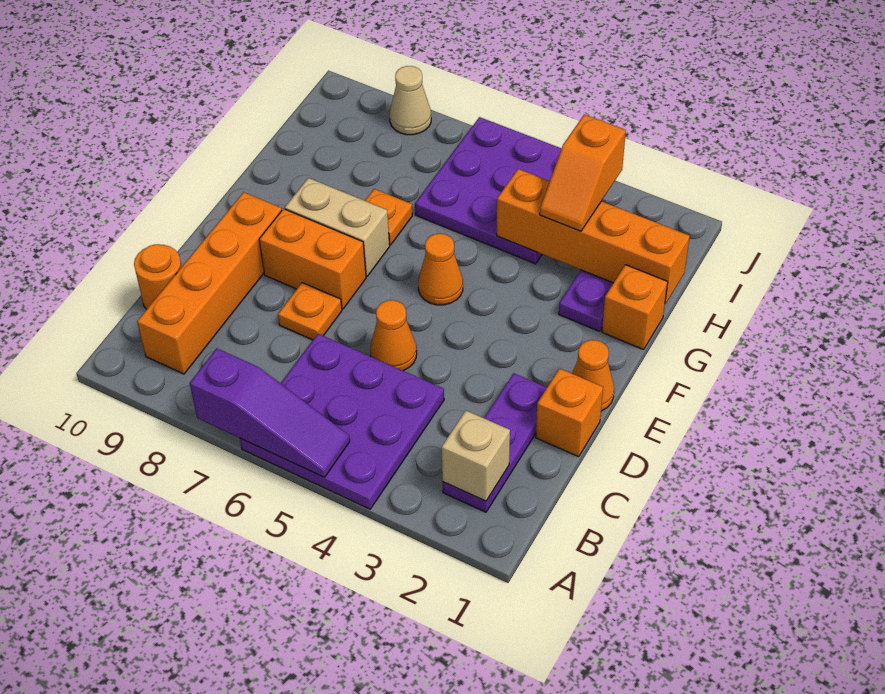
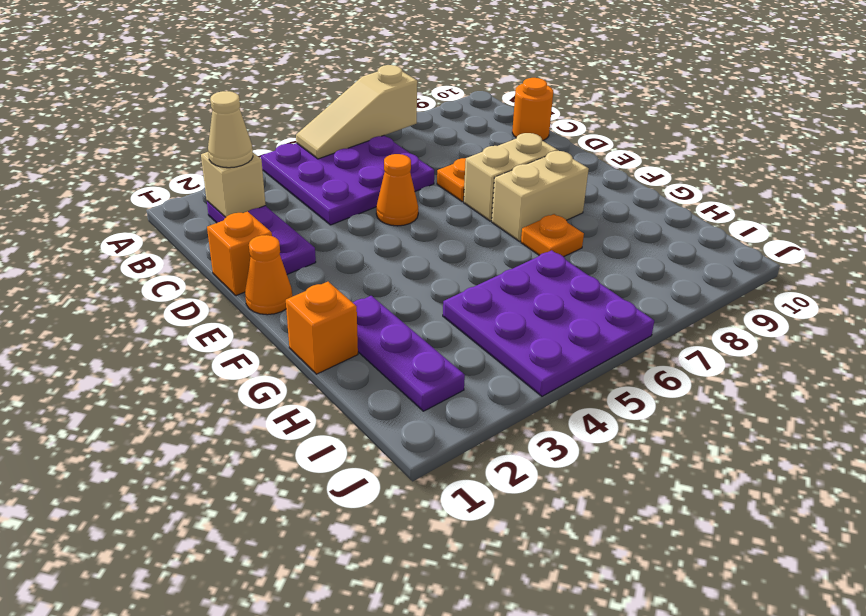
purple slope A5:A7 level 2 top 7 -> tan slope A5:A7 level 2 top 7
orange brick B9:E9 level 1 -> none
orange brick E7:E8 level 1 -> tan brick E7:E8 level 1
orange cone F5 level 1 -> none
orange brick H1:H4 level 2 -> none
orange slope H3:I3 level 3 top I -> none
tan cone J8 level 1 -> tan cone B2 level 3

